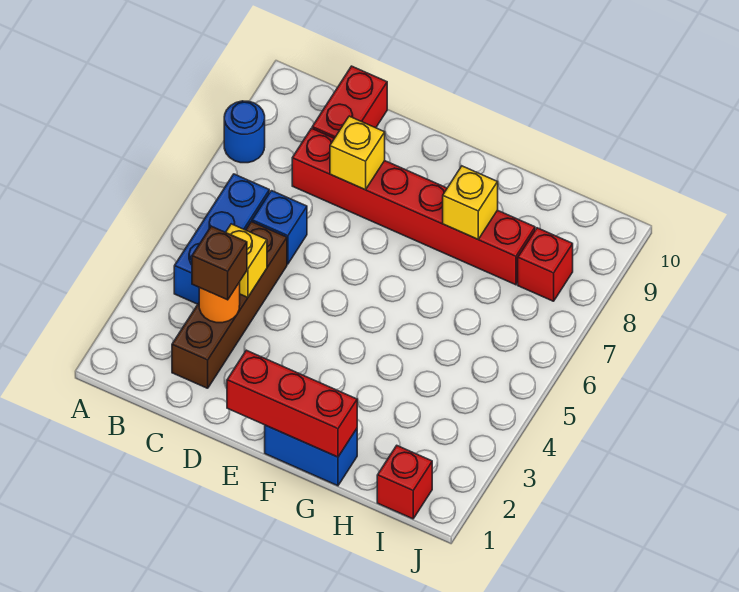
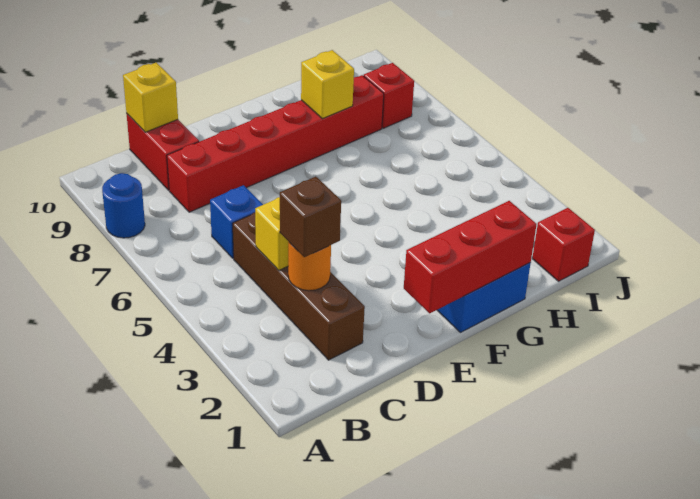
blue brick B4:B6 level 1 -> none
yellow brick D8 level 2 -> yellow brick C10 level 2

